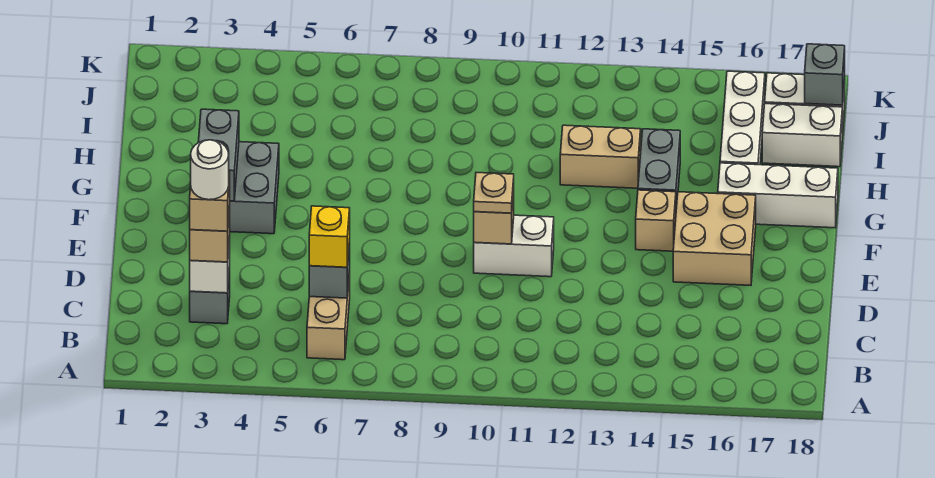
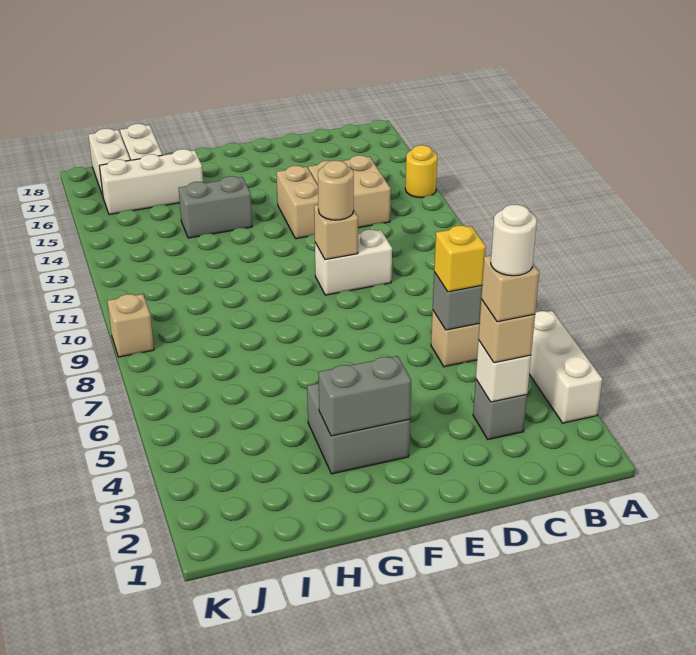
none -> yellow round brick A14 level 1
white brick E10:E11 level 1 -> white brick D10:E10 level 1
tan plate E10 level 3 -> tan round brick E10 level 3
tan brick E15:F16 level 1 -> tan brick C13:D14 level 1
tan brick F14 level 1 -> tan brick K9 level 1
white brick G16:G18 level 1 -> white brick A3:A5 level 1
tan brick H12:H13 level 1 -> tan brick E13:E14 level 1
grey brick J18 level 2 -> none

